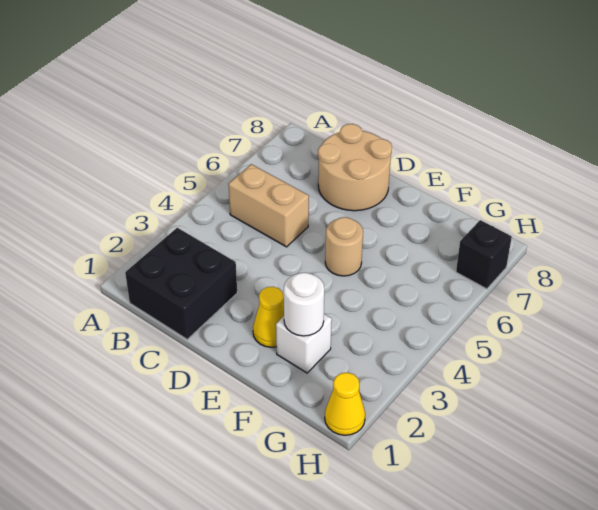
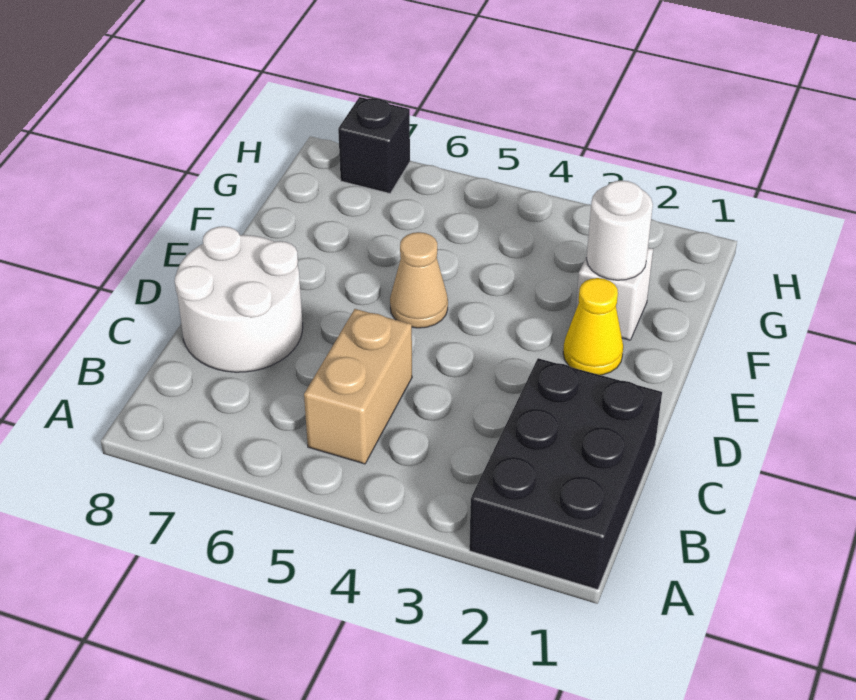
black brick B1:C2 level 1 -> black brick A1:C2 level 1
tan round brick C7:D8 level 1 -> white round brick C7:D8 level 1
tan round brick E5 level 1 -> tan cone E5 level 1
yellow cone H1 level 1 -> none

